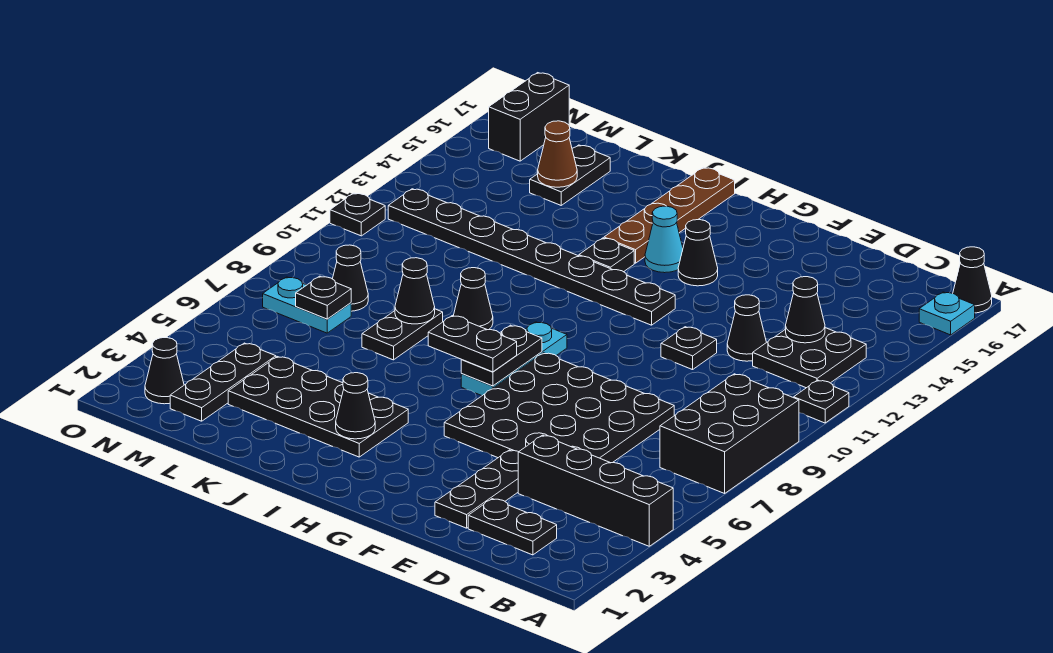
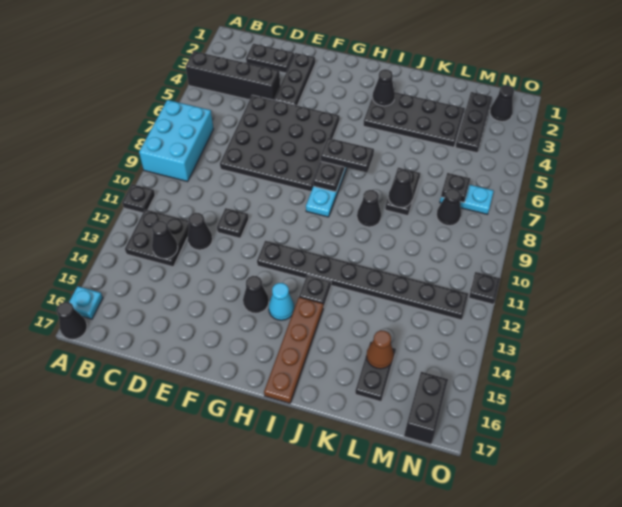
black brick A7:B9 level 1 -> cyan brick A7:B9 level 1

